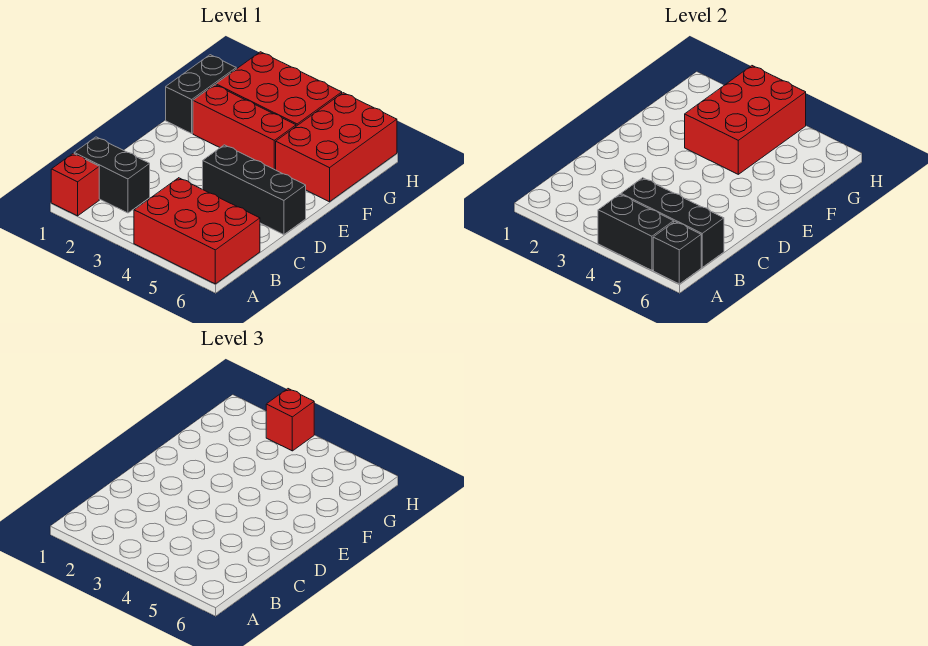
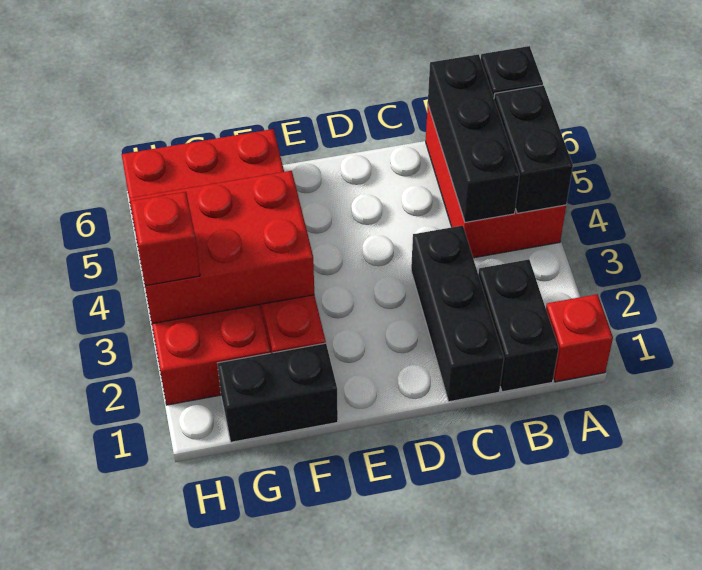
black brick D4:D6 level 1 -> black brick C1:C3 level 1

